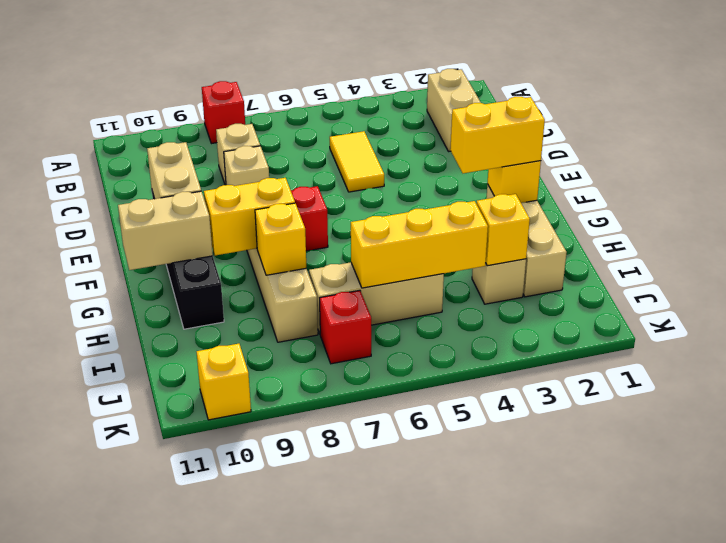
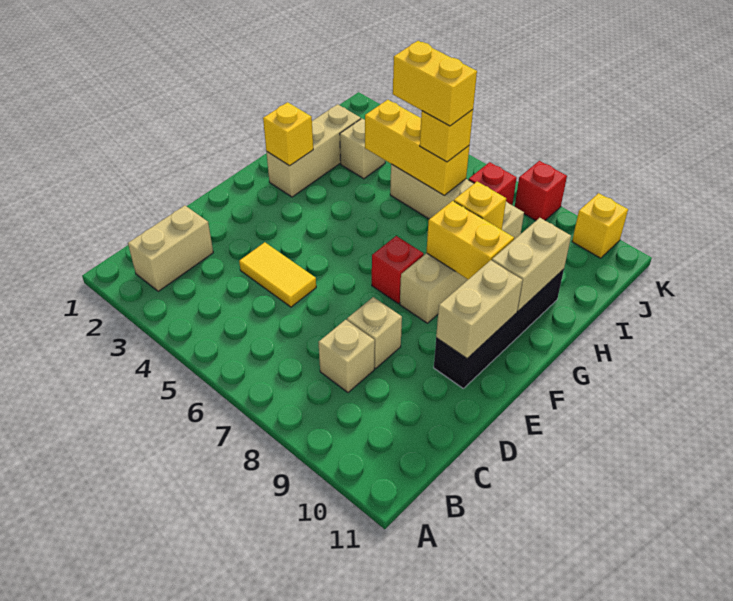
red brick A8 level 1 -> red brick K8 level 1
yellow tile C5:D5 level 1 -> yellow tile D4:D5 level 1
yellow brick G2:G3 level 3 -> yellow brick I5:I6 level 4
tan brick G10:G11 level 2 -> tan brick G10:H10 level 2
yellow brick I3 level 2 -> yellow brick I6 level 3

